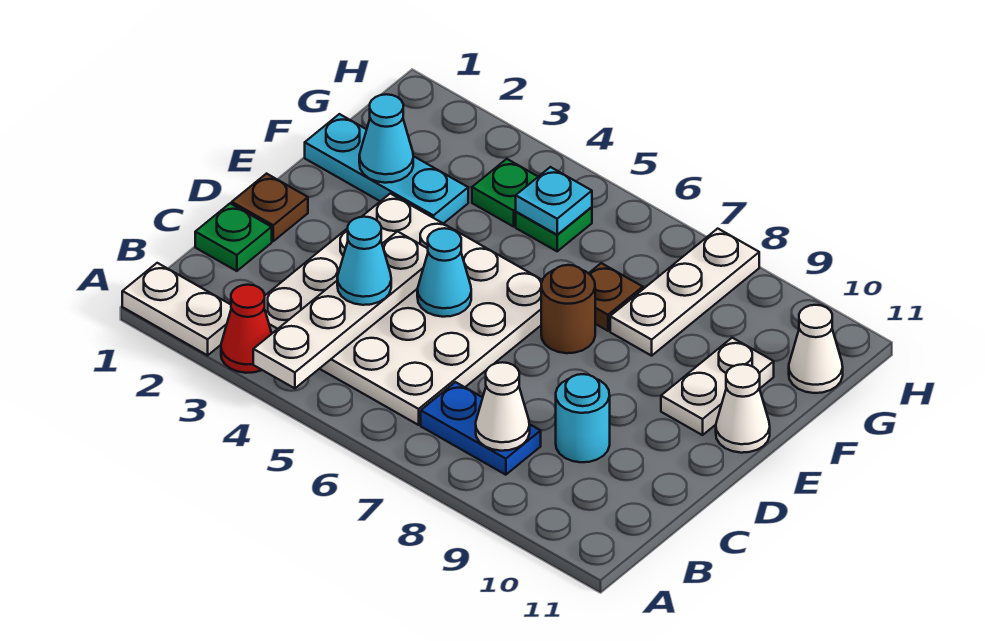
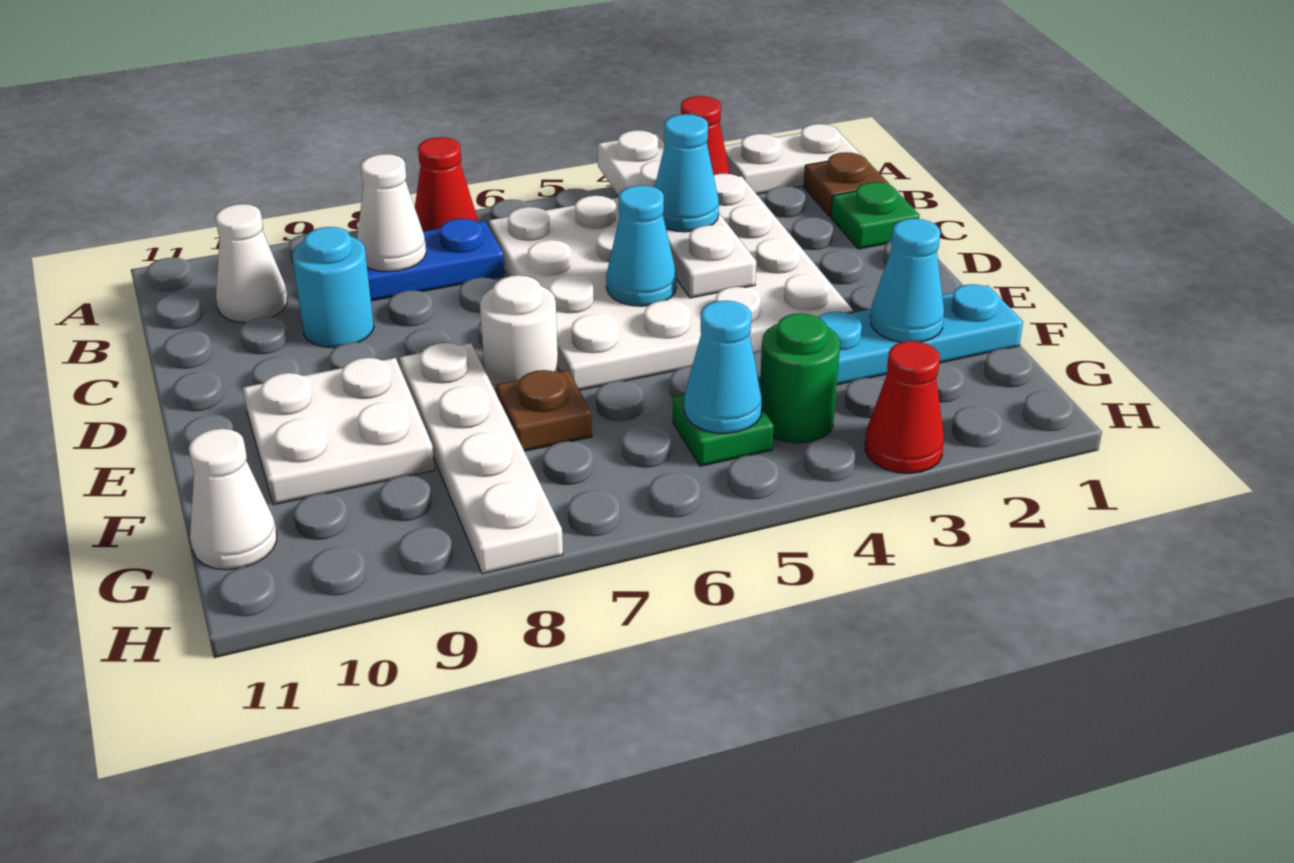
none -> red cone A7 level 1
brown plate D1 level 1 -> brown plate B1 level 1
brown round brick E7 level 1 -> white round brick E7 level 1
white plate E10:F10 level 1 -> white plate E9:F10 level 1
white cone E11 level 1 -> white cone B10 level 1
white plate F8:H8 level 1 -> white plate E8:H8 level 1
green plate G4 level 1 -> green round brick G4 level 1
cyan plate G5 level 2 -> cyan cone G5 level 2
none -> red cone H3 level 1

